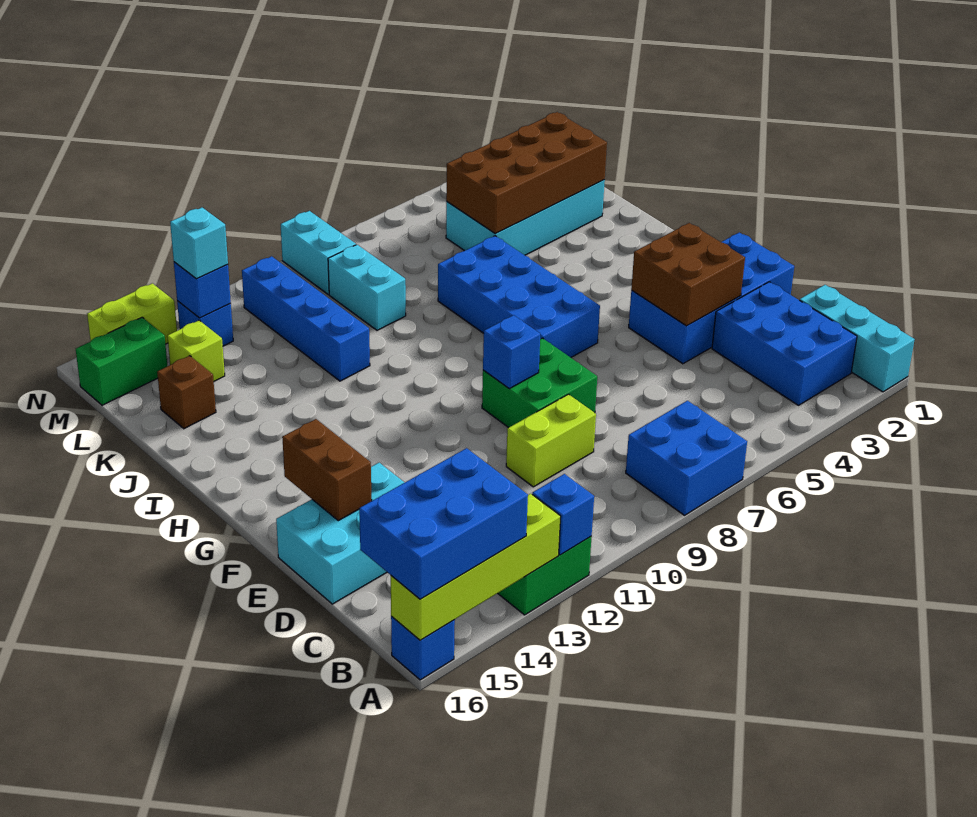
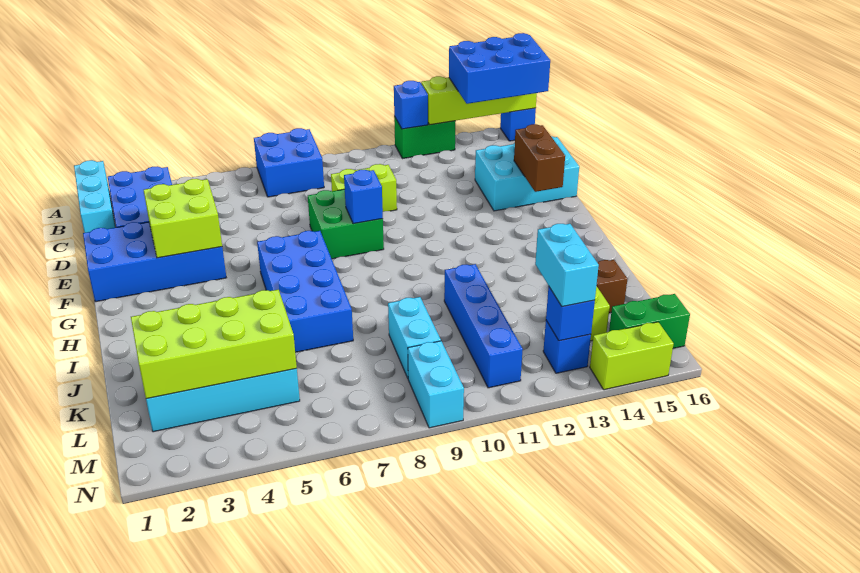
brown brick E3:F4 level 2 -> lime brick E3:F4 level 2
brown brick K2:L5 level 2 -> lime brick K2:L5 level 2
cyan brick M13 level 3 -> cyan brick L13:M13 level 3

